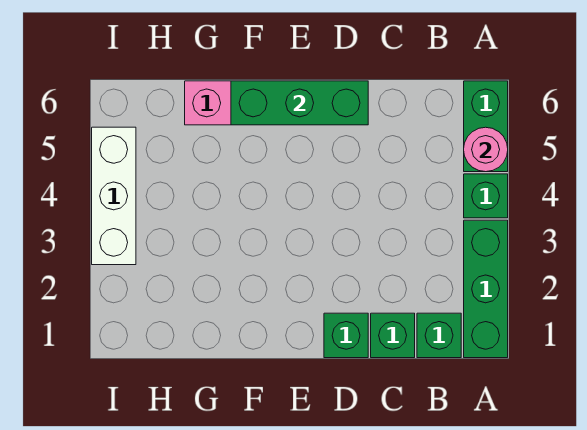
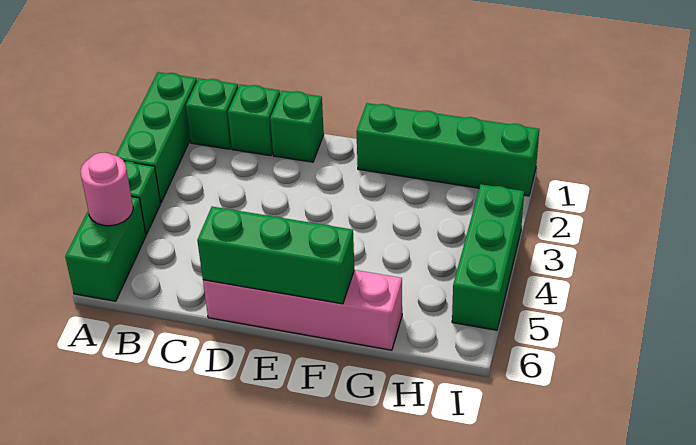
none -> green brick F1:I1 level 1
white brick I3:I5 level 1 -> green brick I3:I5 level 1

